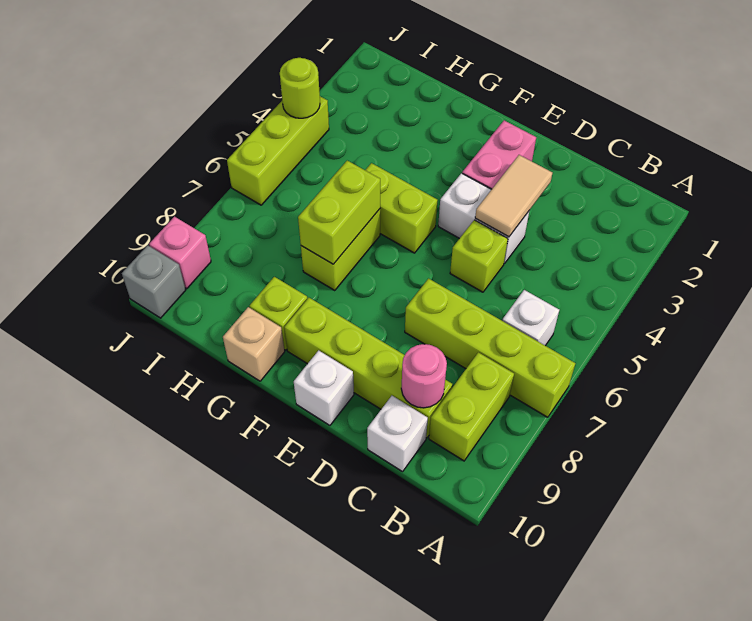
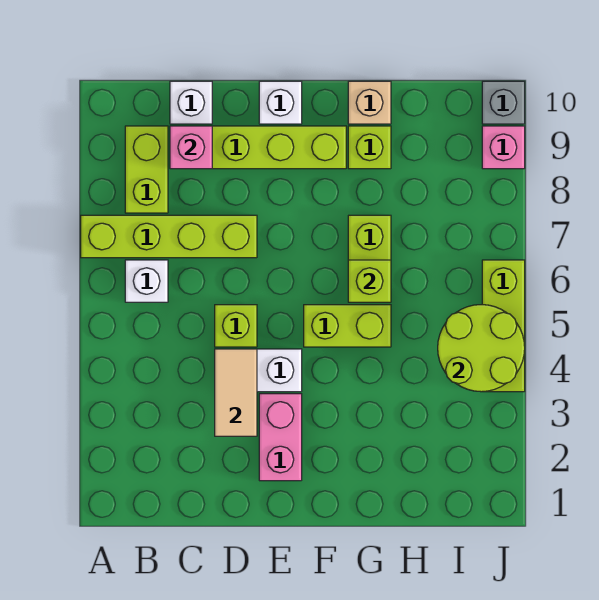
pink round brick C9 level 2 -> pink brick C9 level 2
lime brick G6:G7 level 2 -> lime brick G6 level 2
lime round brick J4 level 2 -> lime round brick I4:J5 level 2

